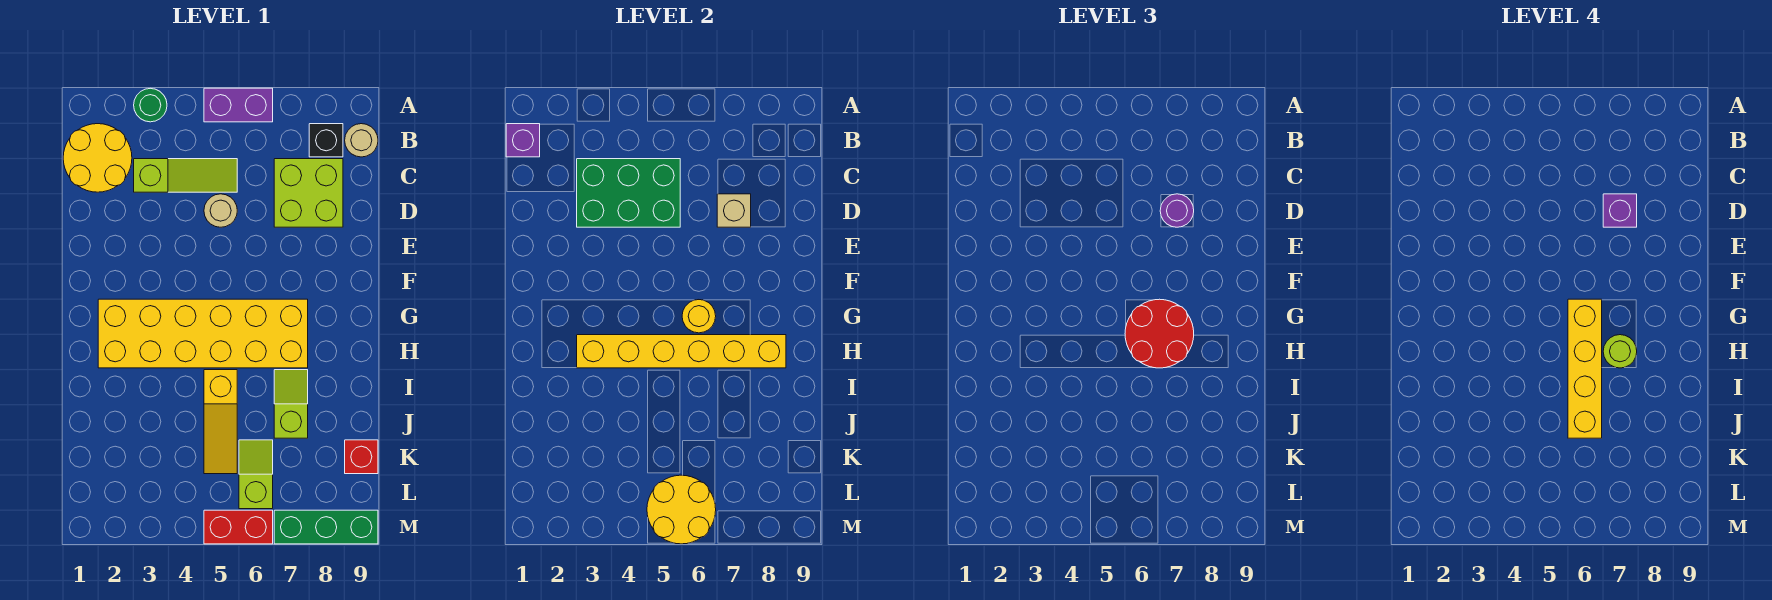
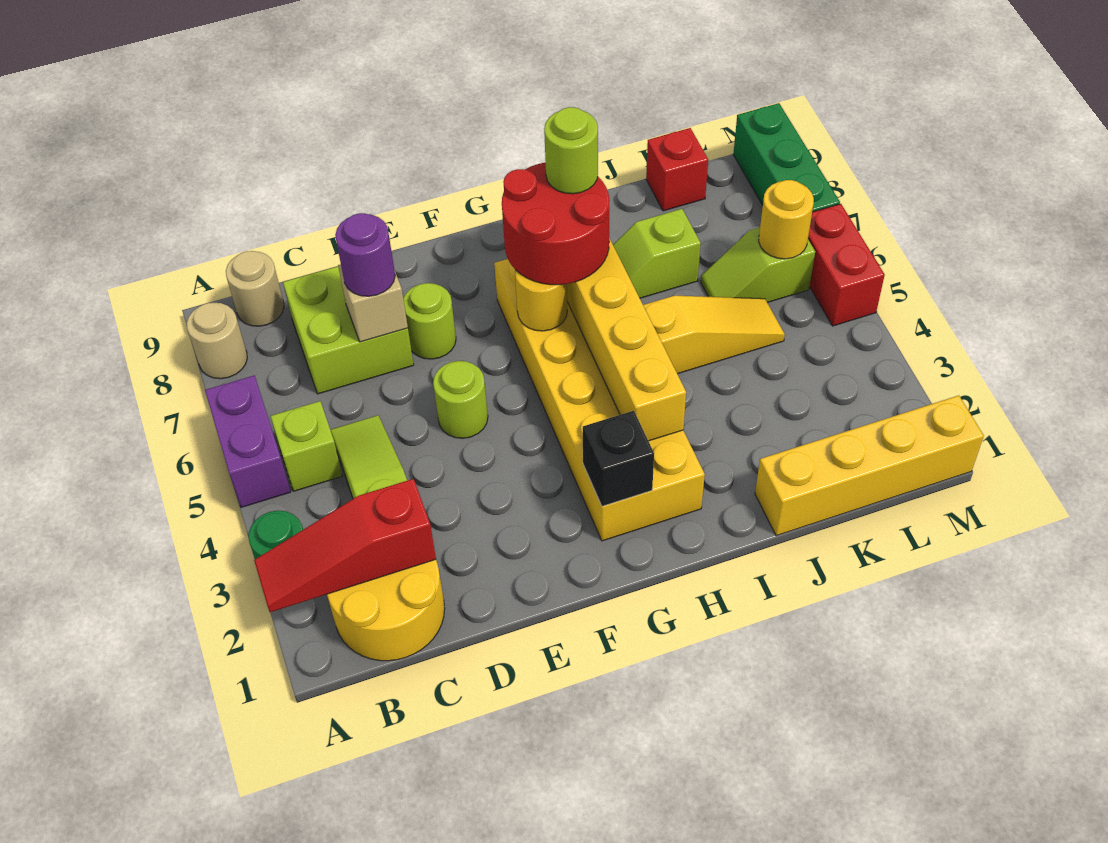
none -> red slope A2:C2 level 2 top C
purple brick B1 level 2 -> none
none -> lime brick B5 level 1
black brick B8 level 1 -> black brick G2 level 2
green brick C3:D5 level 2 -> none
tan round brick D5 level 1 -> tan round brick A8 level 1
purple brick D7 level 4 -> none
none -> lime round brick E5 level 1
none -> lime round brick E7 level 1
yellow brick G6:J6 level 4 -> yellow brick J1:M1 level 1
yellow round brick L5:M6 level 2 -> yellow round brick L6 level 2

